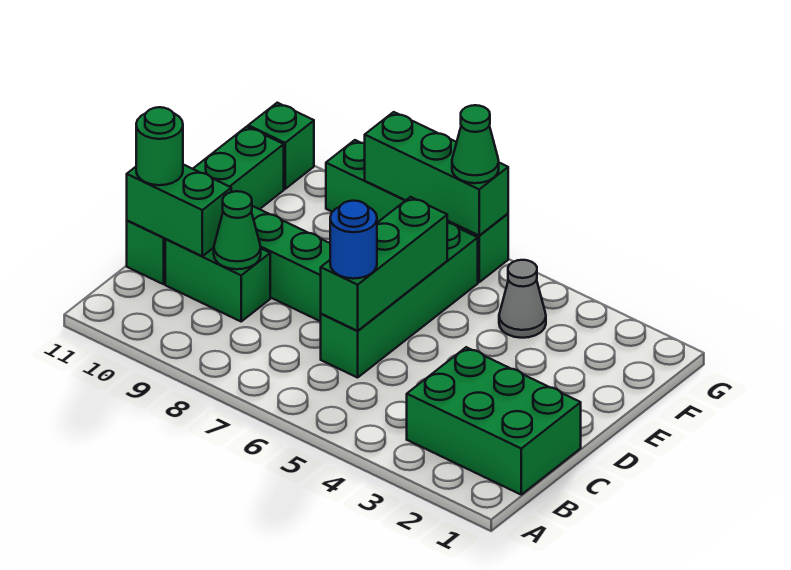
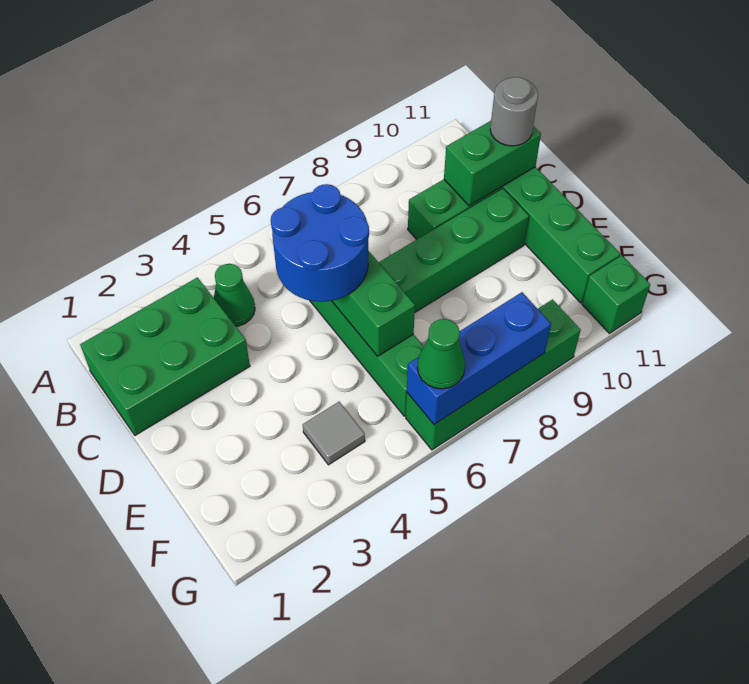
blue round brick C6 level 3 -> blue round brick C5:D6 level 3
green cone C9 level 2 -> green cone B4 level 1
green round brick C11 level 3 -> grey round brick C11 level 3
grey cone F4 level 1 -> grey tile F4 level 1
green brick G6:G8 level 2 -> blue brick G6:G8 level 2

